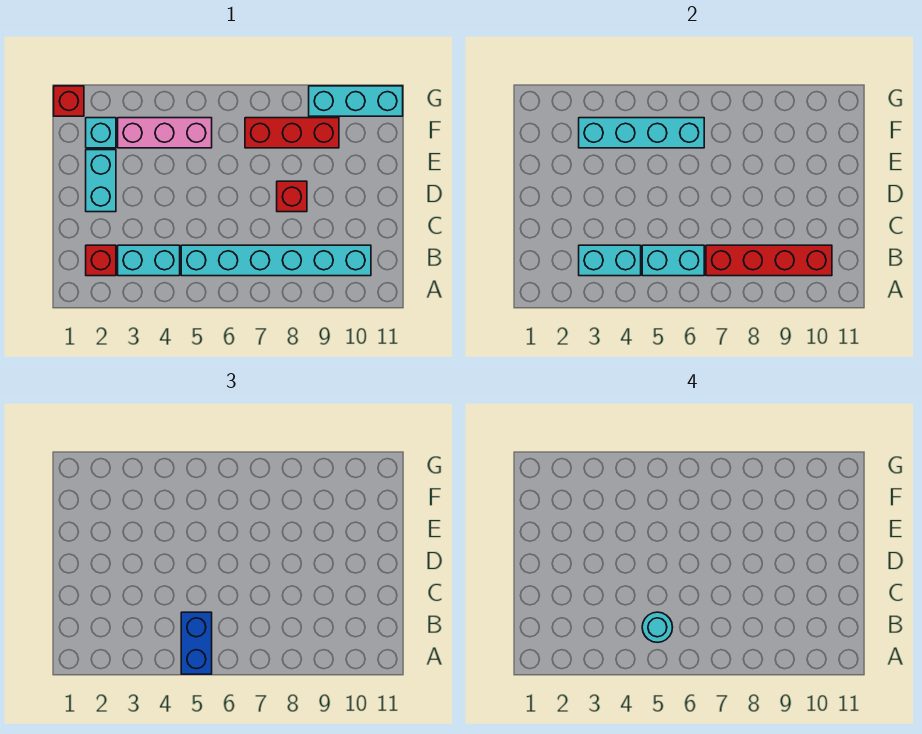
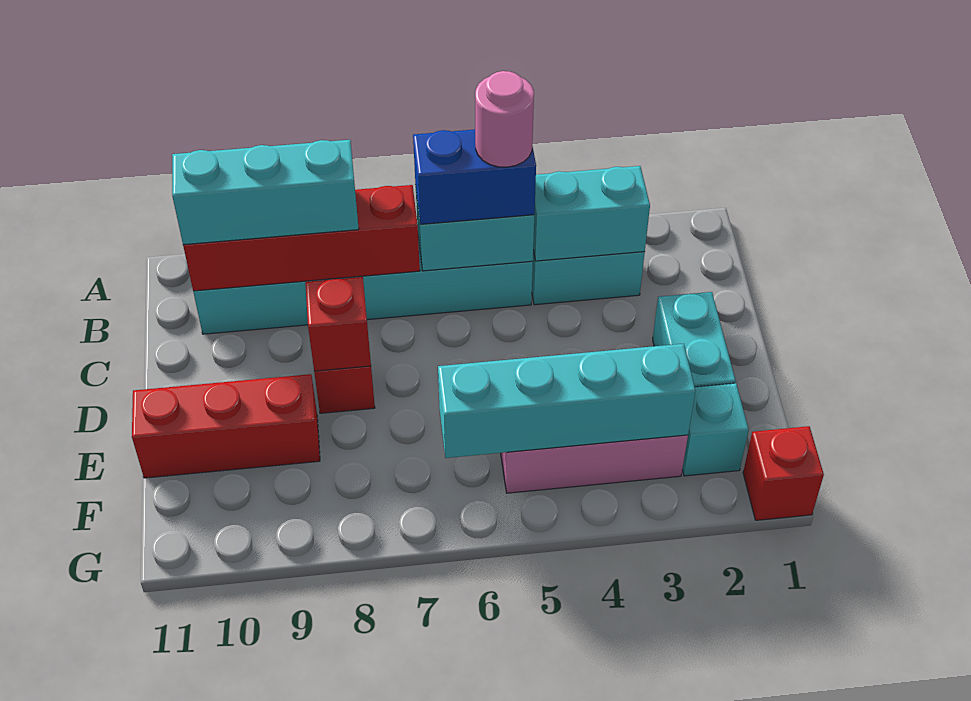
blue brick A5:B5 level 3 -> blue brick B5:B6 level 3
red brick B2 level 1 -> red brick D8 level 2
cyan round brick B5 level 4 -> pink round brick B5 level 4
red brick F7:F9 level 1 -> red brick E9:E11 level 1
cyan brick G9:G11 level 1 -> cyan brick B8:B10 level 3

